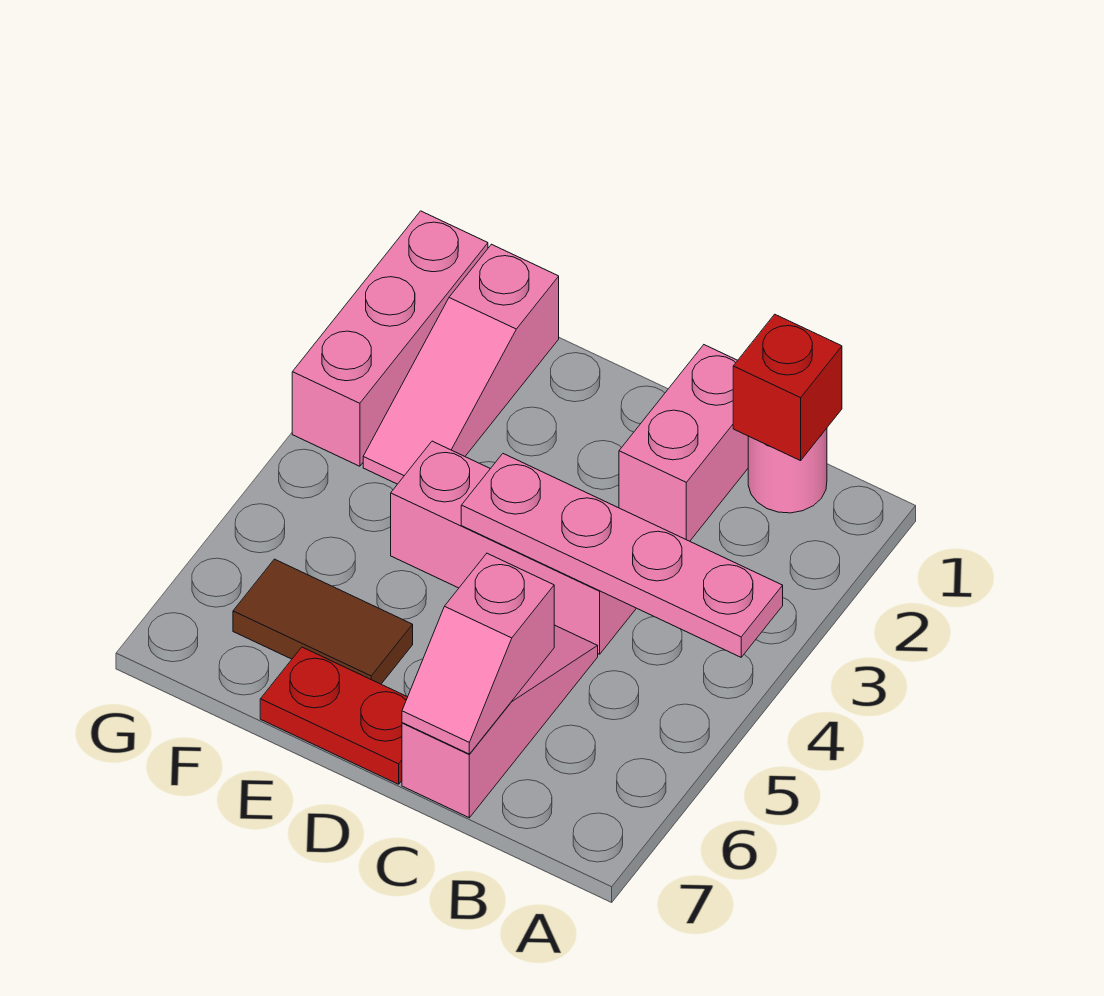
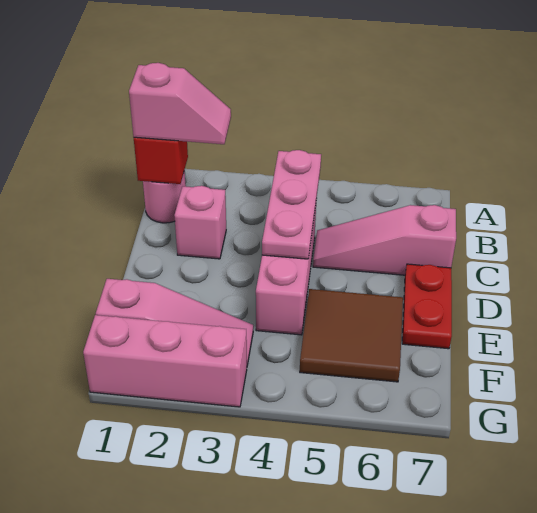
pink plate A4:D4 level 2 -> pink plate B4:D4 level 2
pink brick C1:C2 level 1 -> pink brick C2 level 1
pink slope C6:C7 level 2 top 6 -> pink slope B1:B2 level 3 top 1
brown tile E6:F6 level 1 -> brown tile E5:F6 level 1

